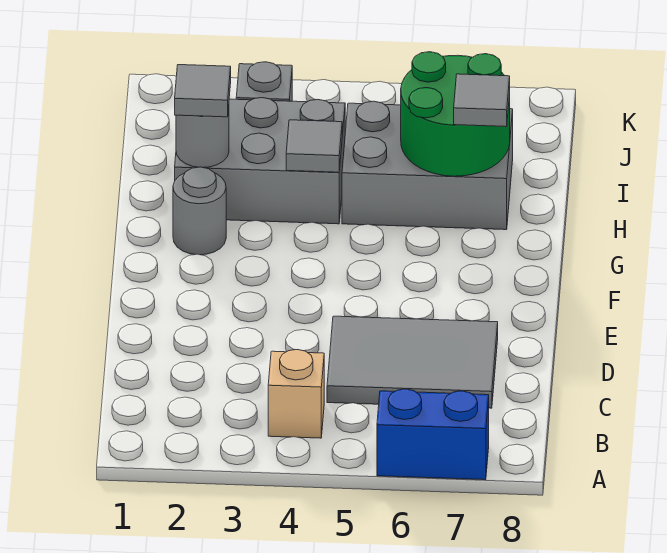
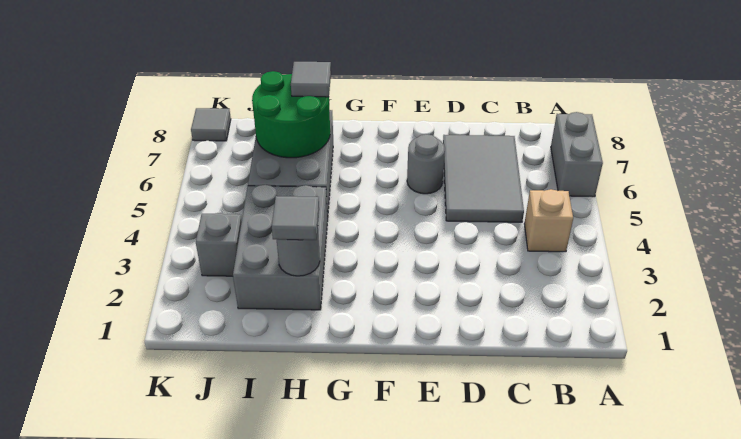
blue brick A6:A7 level 1 -> grey brick A6:A7 level 1
grey round brick G2 level 1 -> grey round brick E6 level 1
grey tile H4 level 2 -> grey tile K8 level 1

